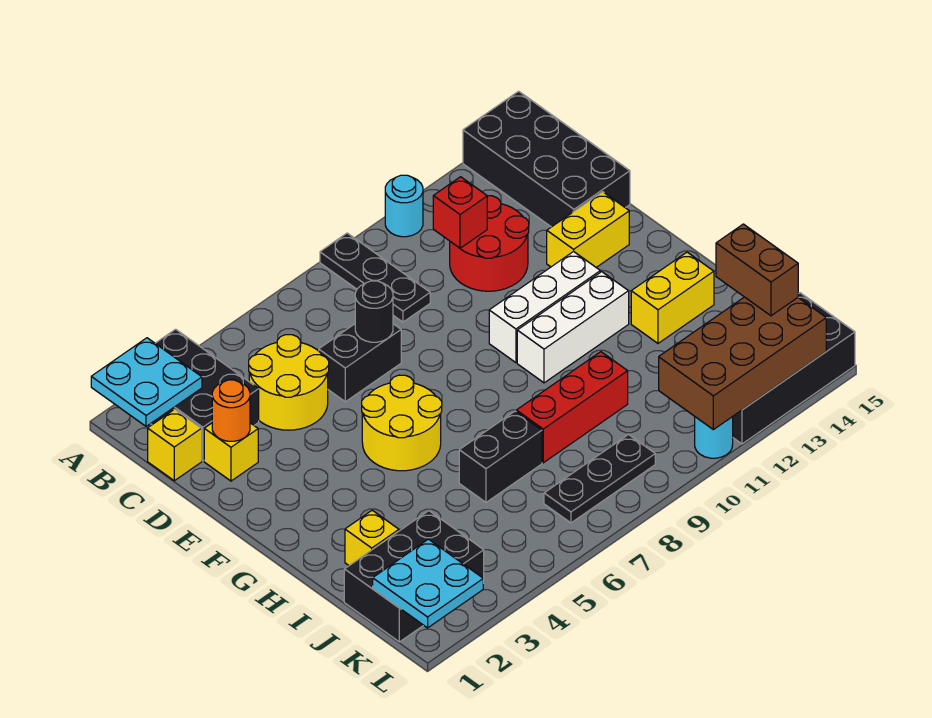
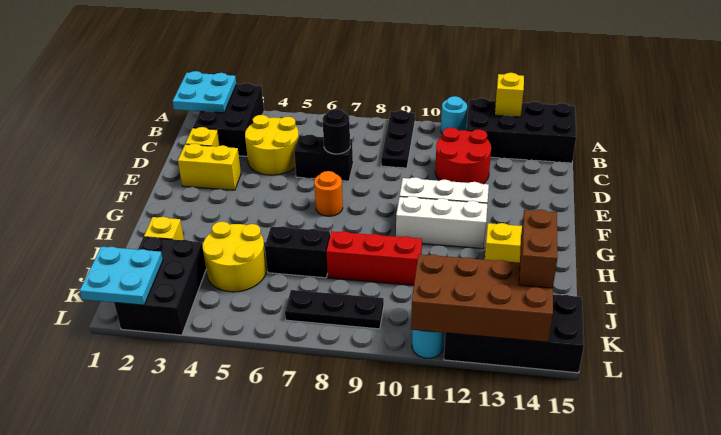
black brick A14:D15 level 1 -> black brick A12:B15 level 1
yellow brick C1 level 1 -> yellow brick A13 level 2
red brick C11 level 2 -> none
orange round brick D2 level 2 -> orange round brick F7 level 1
yellow brick E13:E14 level 1 -> yellow brick E2:E3 level 1
yellow round brick F5:G6 level 1 -> yellow round brick I4:J5 level 1
black brick J1:K3 level 1 -> black brick J2:L3 level 1

